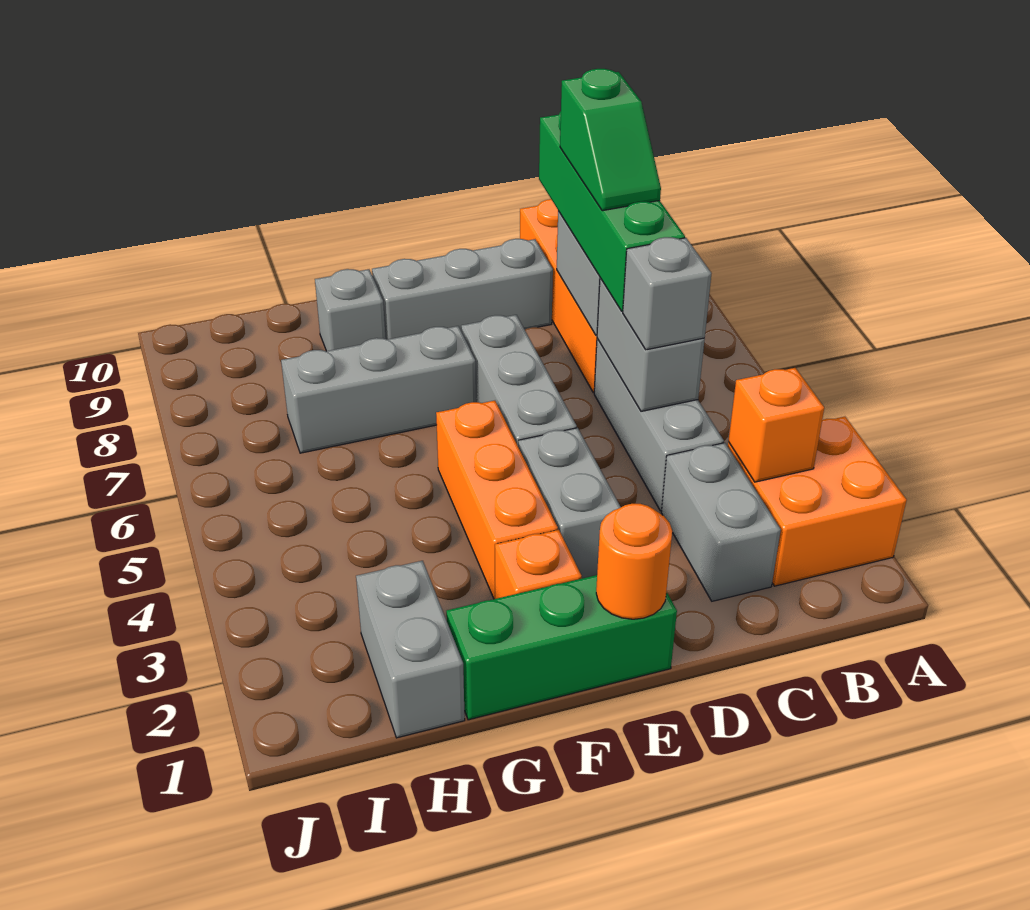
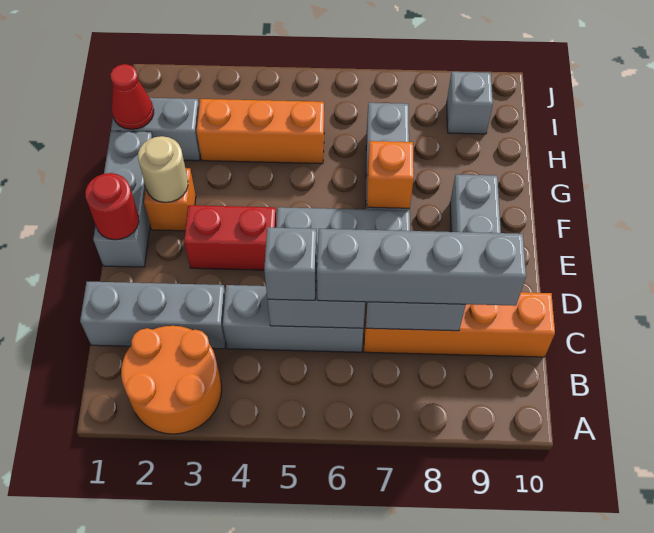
orange brick A2:B3 level 1 -> orange round brick A2:B3 level 1
orange brick B3 level 2 -> orange brick F7 level 2
grey brick C2:C3 level 1 -> grey brick C1:C3 level 1
green brick C6:C9 level 3 -> grey brick C6:C9 level 3
green slope C7:C8 level 4 top 8 -> none
green brick E1:G1 level 1 -> grey brick E1:G1 level 1
orange round brick E1 level 2 -> red round brick E1 level 2
grey brick E3:E4 level 1 -> red brick E3:E4 level 1
none -> tan round brick F2 level 2
orange brick F3:F5 level 1 -> orange brick H3:H5 level 1
grey brick G9 level 1 -> grey brick I9 level 1
none -> red cone H1 level 2

